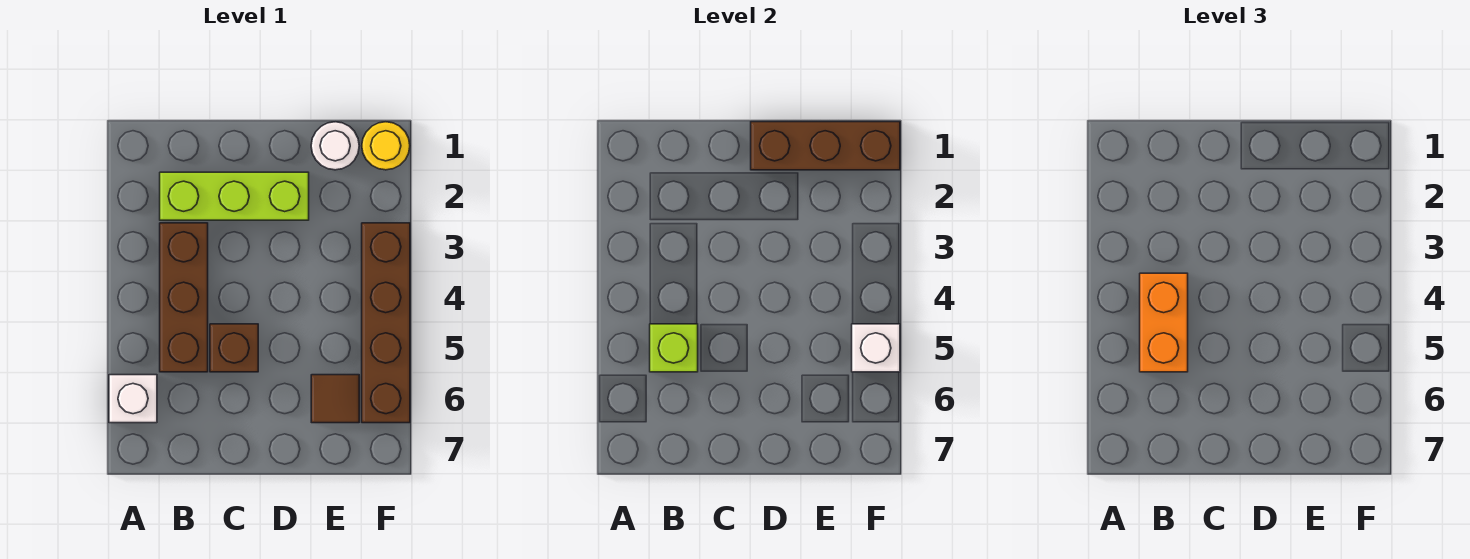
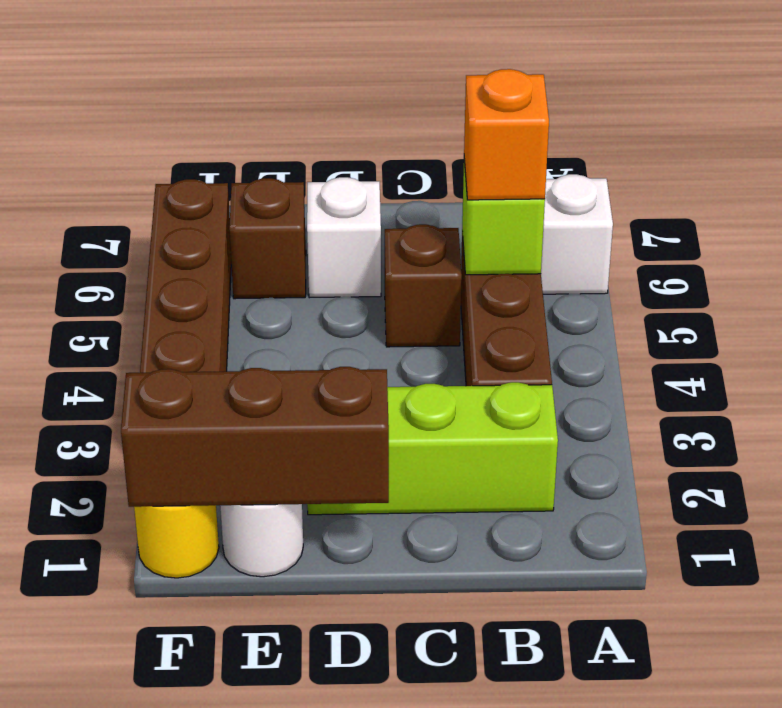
orange brick B4:B5 level 3 -> orange brick B5 level 3
brown tile E6 level 1 -> brown brick E6 level 1
white brick F5 level 2 -> white brick D6 level 1

